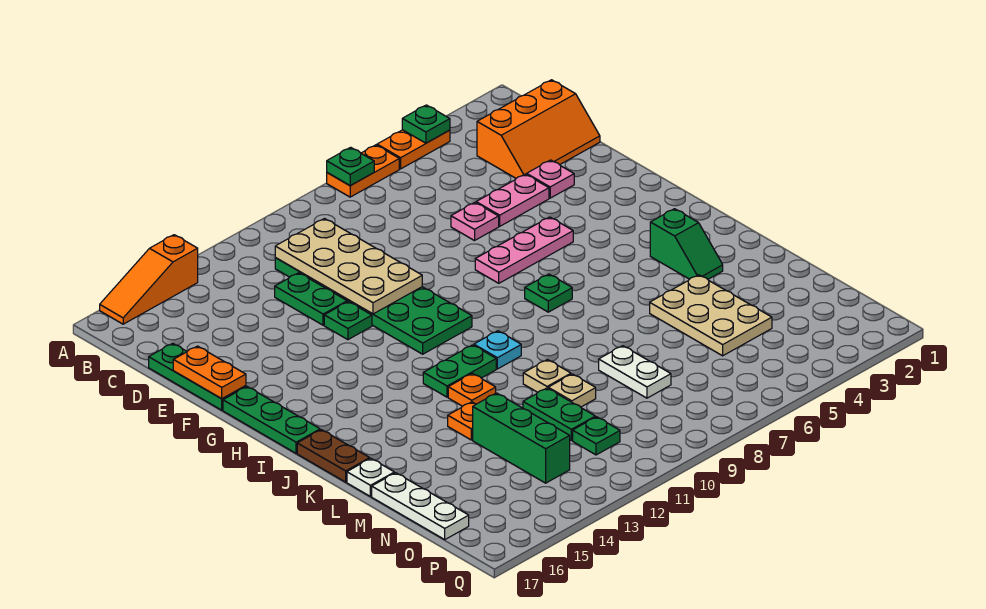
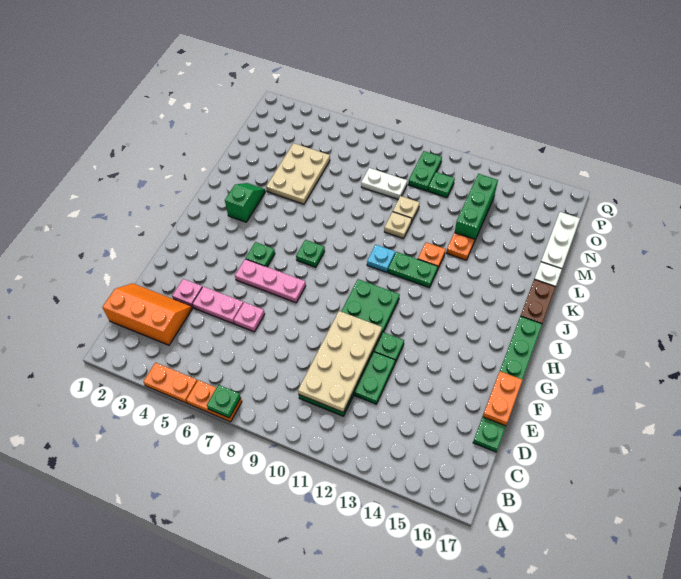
green plate A4 level 2 -> green plate H5 level 1
orange slope A14:A16 level 1 top 14 -> none
white plate M8:N8 level 1 -> white plate N8:N9 level 1
green plate M11:N11 level 1 -> green plate O10:P10 level 1

